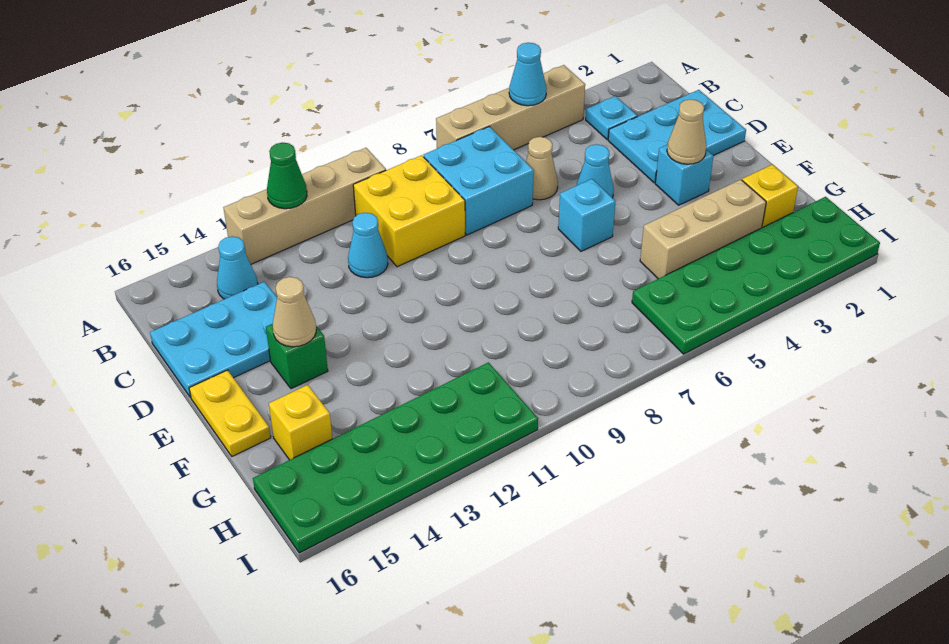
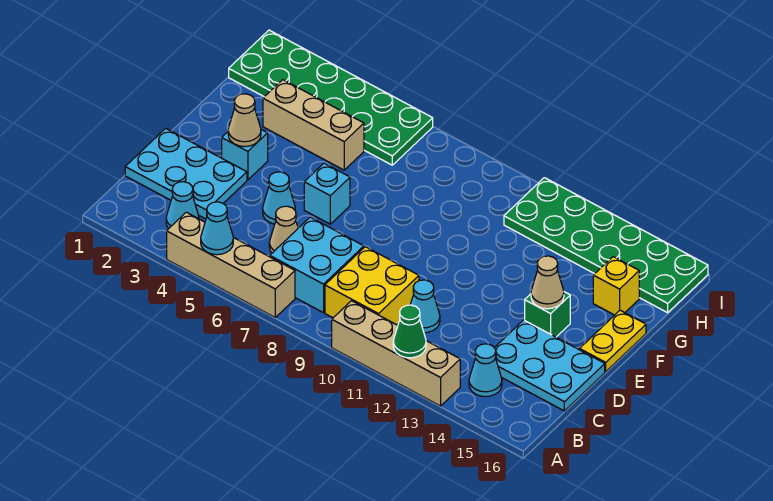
cyan plate B3 level 1 -> cyan cone B3 level 1
yellow brick G2 level 1 -> none

